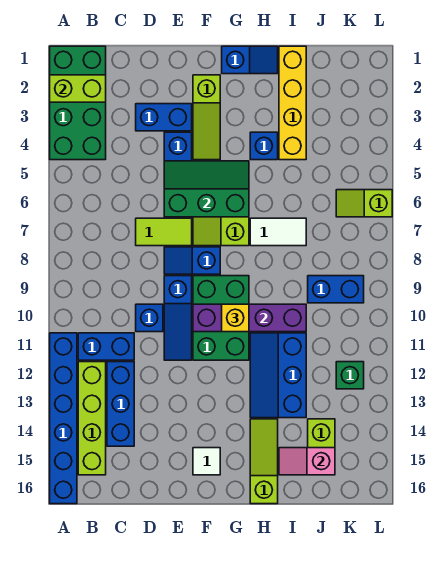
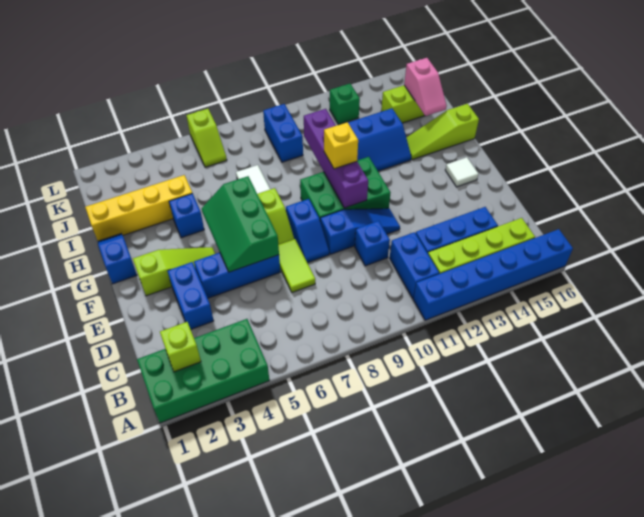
lime brick A2:B2 level 2 -> lime brick B2 level 2

